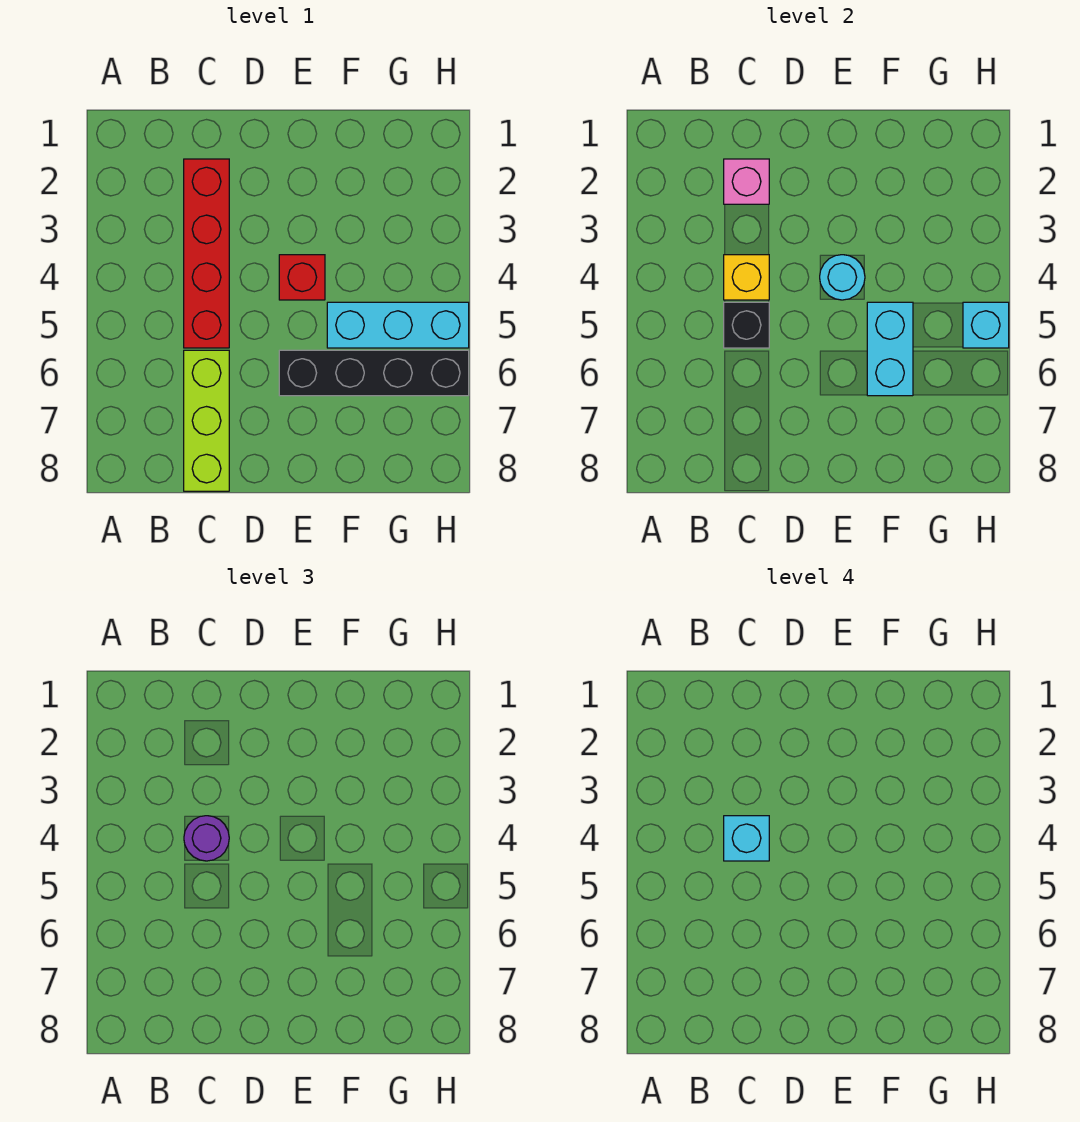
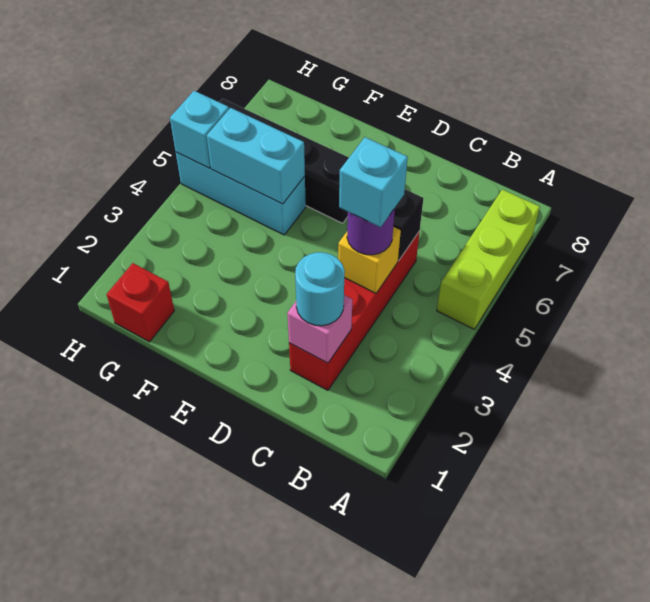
lime brick C6:C8 level 1 -> lime brick A5:A7 level 1
red brick E4 level 1 -> red brick G1 level 1
cyan round brick E4 level 2 -> cyan round brick C2 level 3
cyan brick F5:F6 level 2 -> cyan brick F5:G5 level 2

